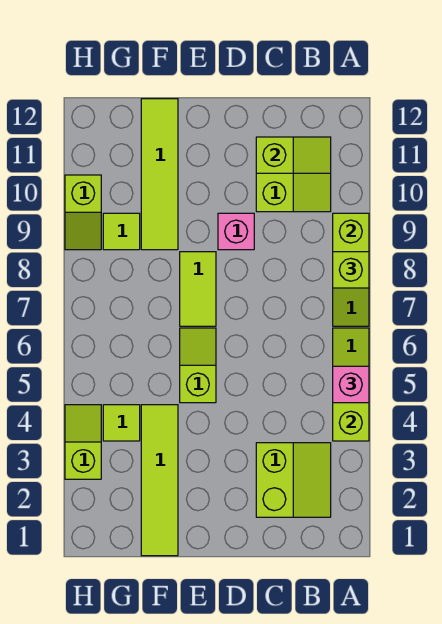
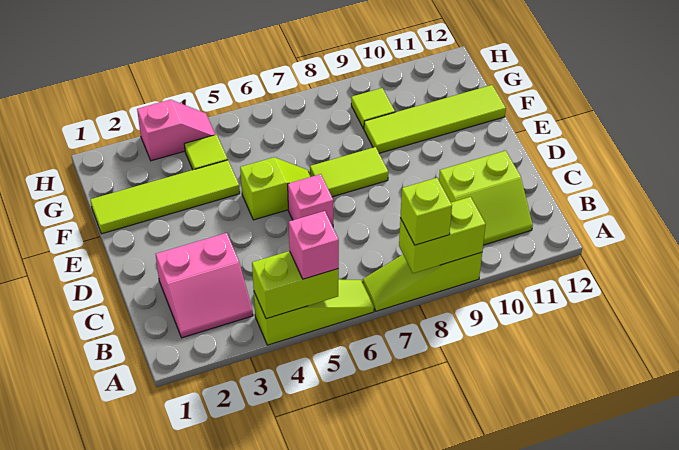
lime slope B2:C3 level 1 top C -> pink slope B2:C3 level 1 top C
lime slope B11:C11 level 2 top C -> none
pink brick D9 level 1 -> pink brick D6 level 1
lime slope H3:H4 level 1 top 3 -> pink slope H3:H4 level 1 top 3
lime slope H9:H10 level 1 top 10 -> none

